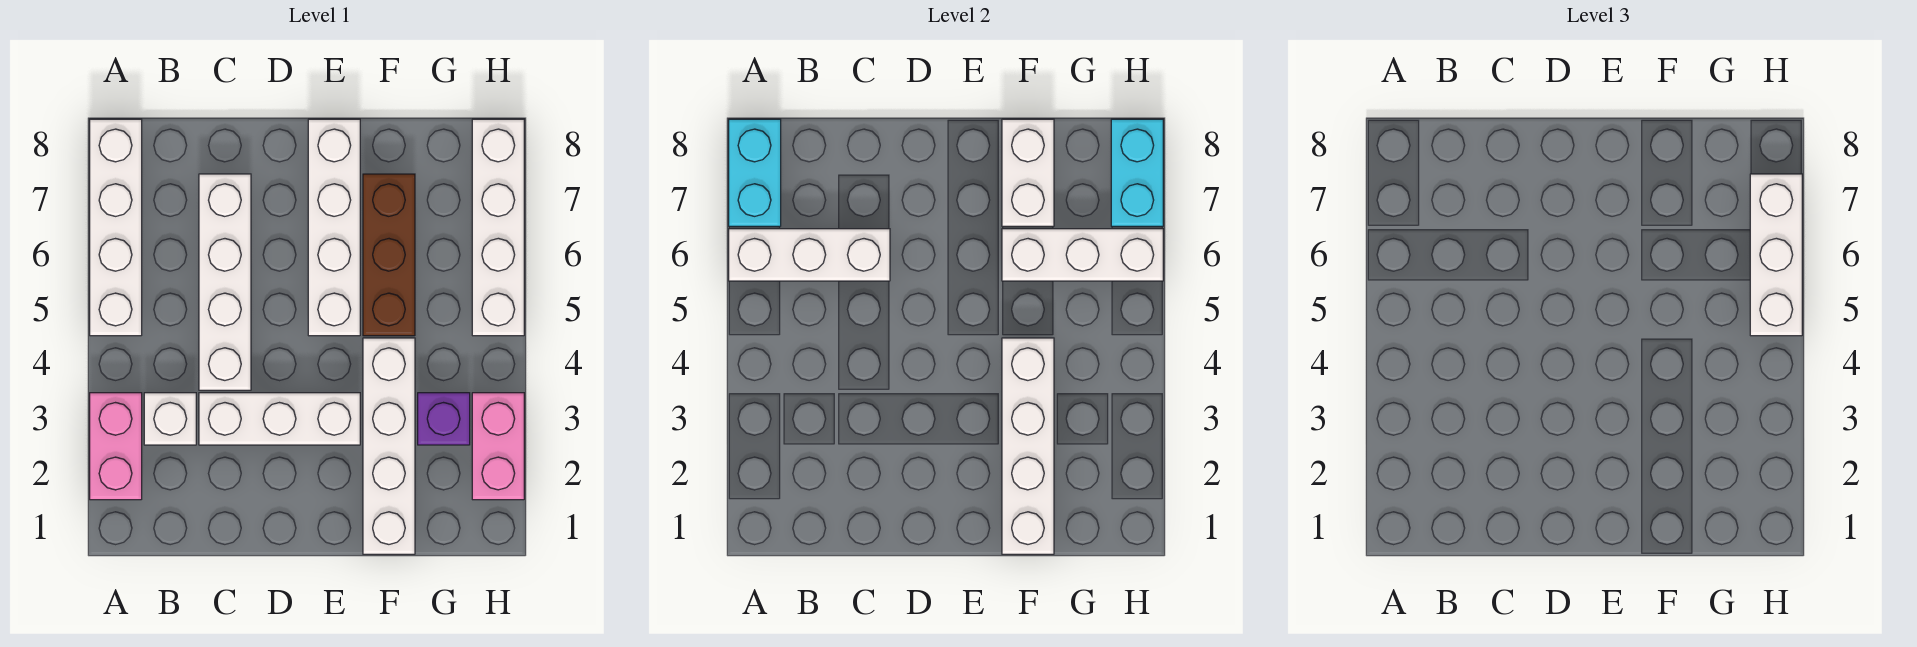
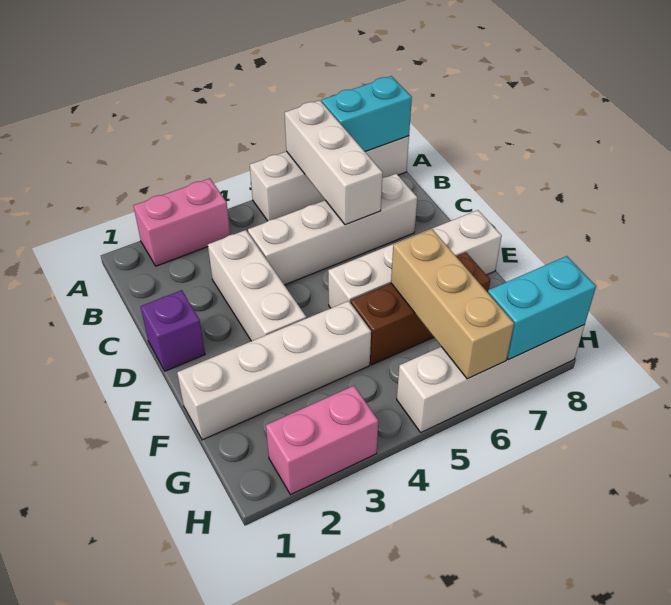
white brick B3 level 1 -> none
white brick F1:F4 level 2 -> none
white brick F6:H6 level 2 -> tan brick F6:H6 level 2
white brick F7:F8 level 2 -> none
purple brick G3 level 1 -> purple brick D1 level 1
white brick H5:H7 level 3 -> none

